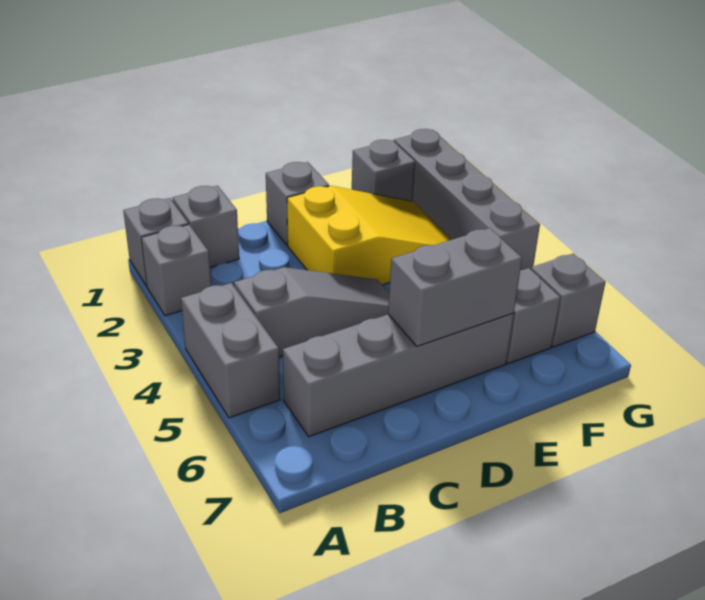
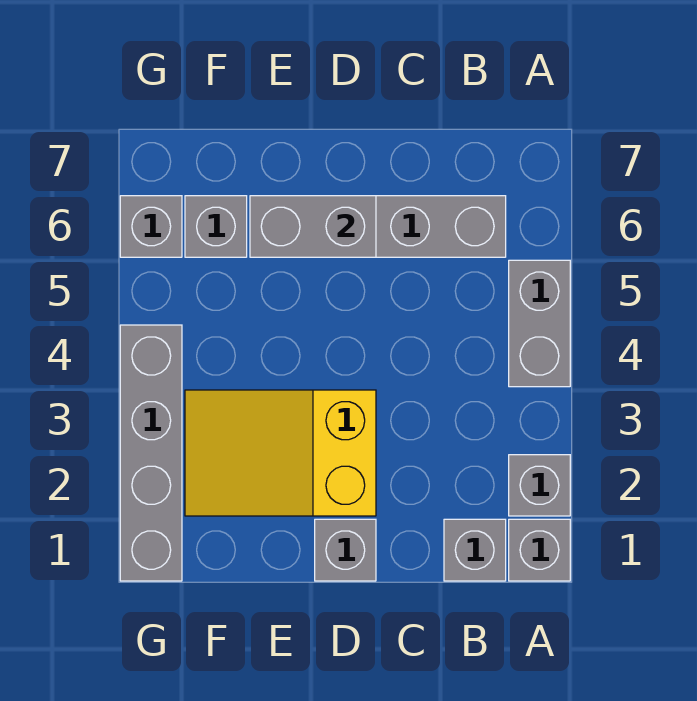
grey slope B4:D4 level 1 top B -> none
grey brick F1 level 1 -> none

